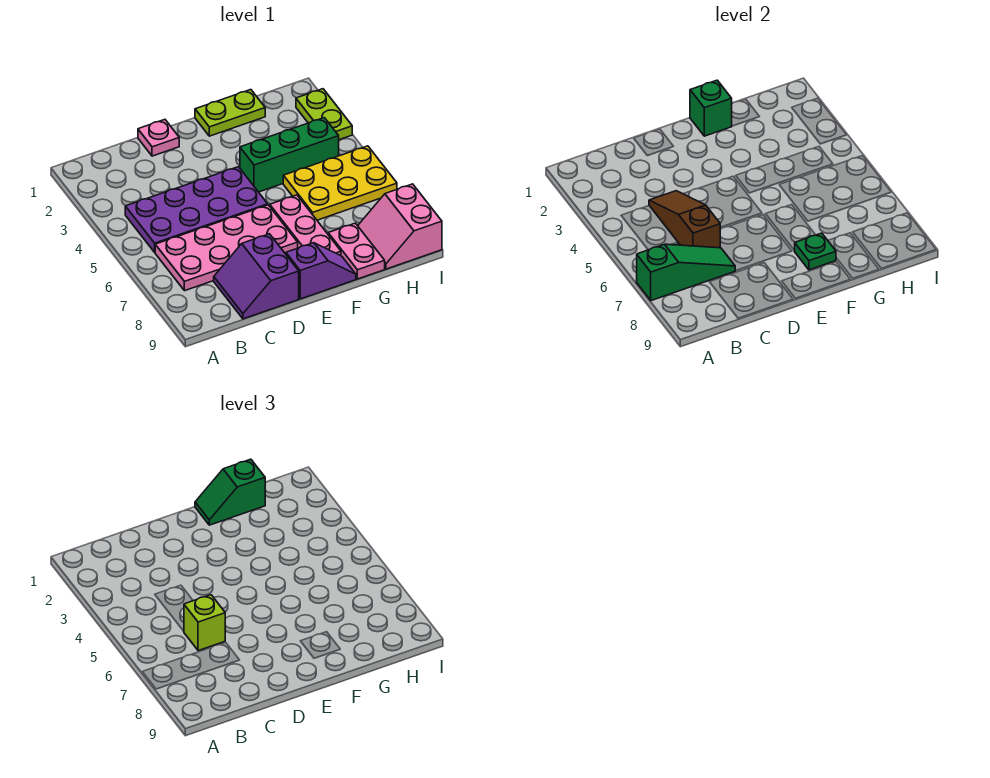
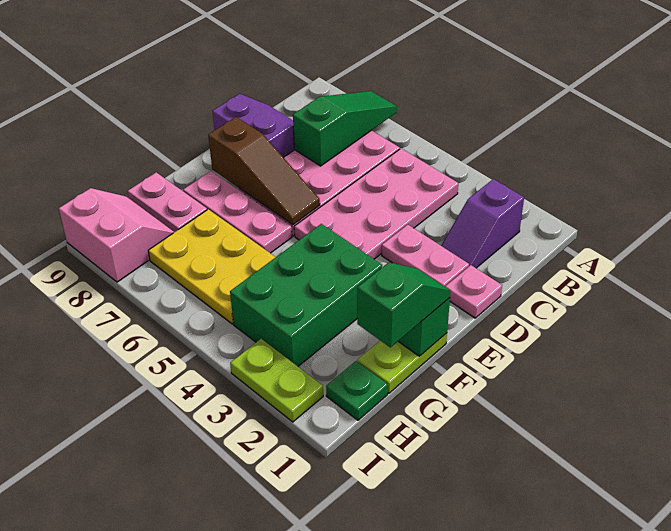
green slope A7:C7 level 2 top A -> green slope A7:C7 level 2 top C
purple plate B4:E5 level 1 -> pink plate B4:E5 level 1
brown slope C4:C6 level 2 top 6 -> brown slope E6:E8 level 2 top 8
lime brick C6 level 3 -> none
none -> pink plate D2:D3 level 1
purple slope E9:F9 level 1 top E -> purple slope B2:C2 level 1 top B
green brick F4:H4 level 1 -> green brick F3:H4 level 1
green plate F8 level 2 -> green plate H1 level 1
yellow plate G5:I6 level 1 -> yellow plate G5:H7 level 1

